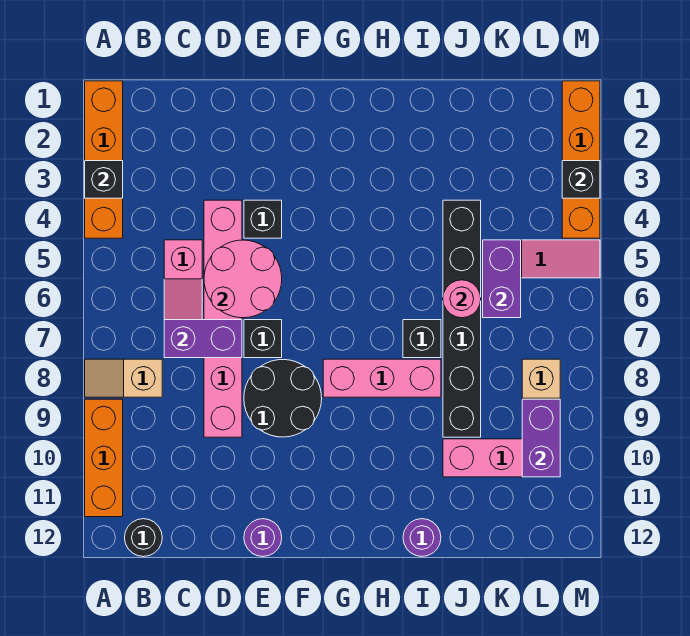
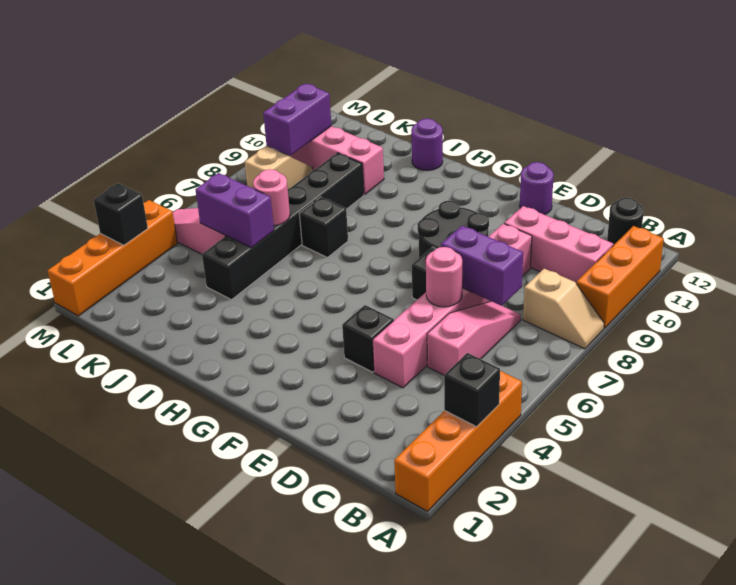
pink round brick D5:E6 level 2 -> pink round brick D6 level 2
pink brick G8:I8 level 1 -> pink brick B10:D10 level 1
purple brick K5:K6 level 2 -> purple brick J5:K5 level 2

